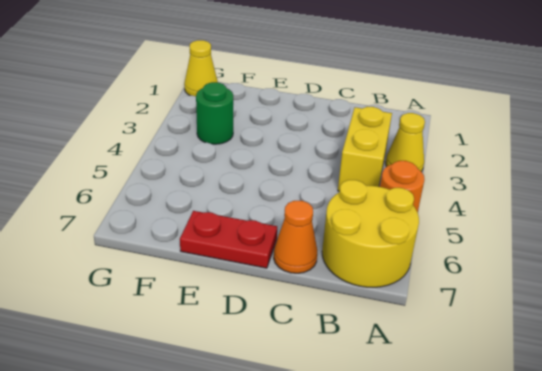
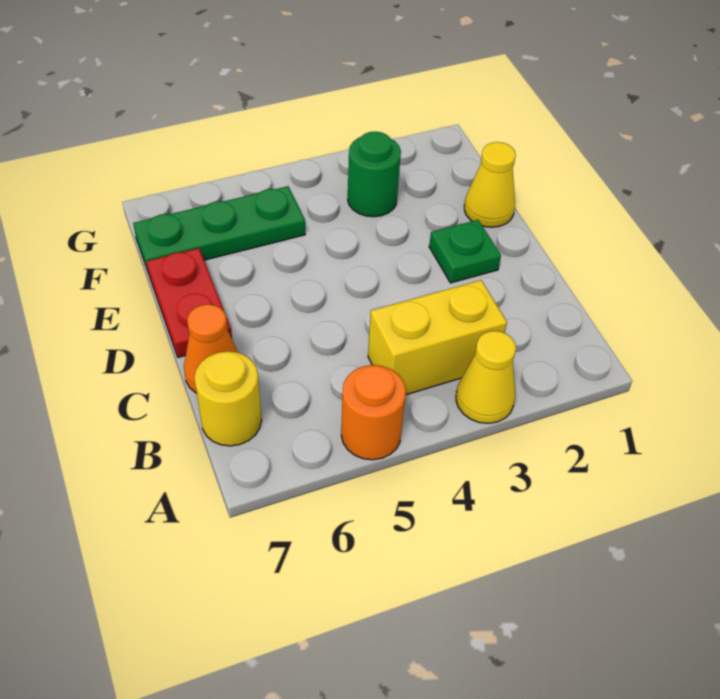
yellow round brick A6:B7 level 1 -> yellow round brick B7 level 1
none -> green plate D2 level 1
none -> green plate F5:F7 level 1
yellow cone G1 level 1 -> yellow cone E1 level 1

